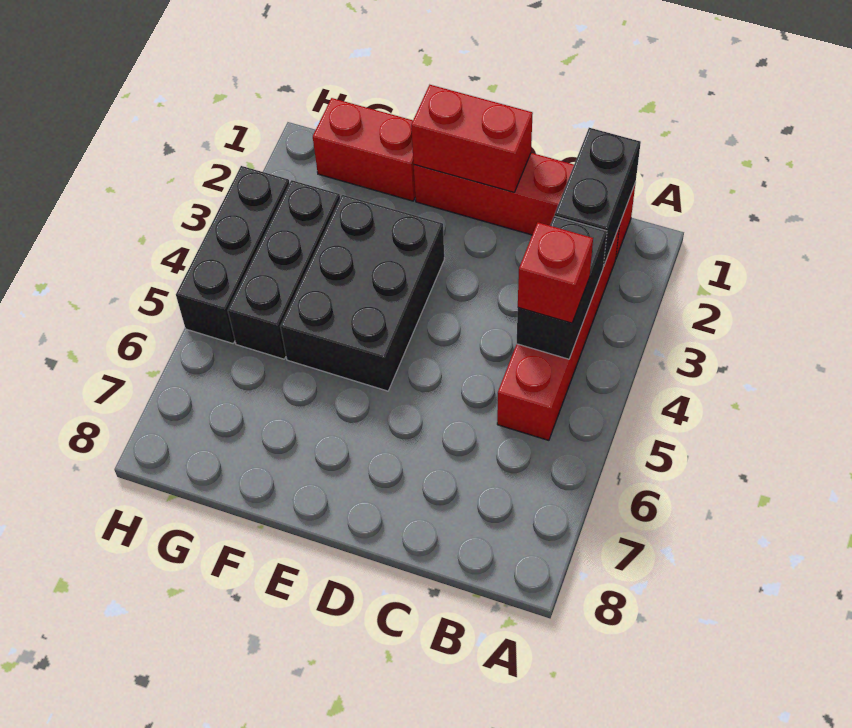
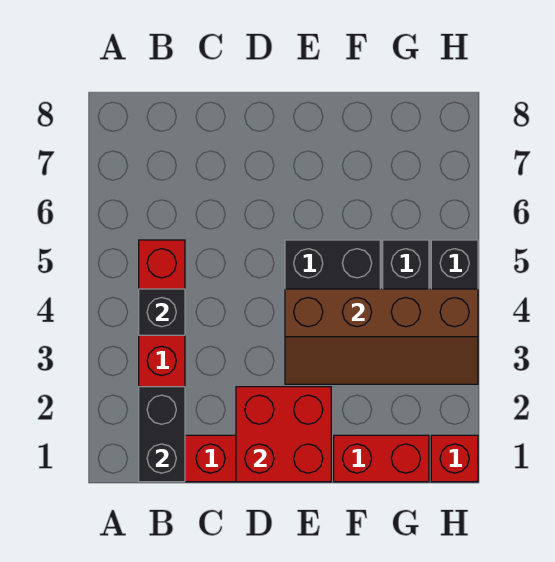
black brick B3:B4 level 2 -> black brick B4 level 2
red brick B4 level 3 -> red brick H1 level 1
red brick D1:E1 level 2 -> red brick D1:E2 level 2
none -> brown slope E3:H4 level 2 top 4

